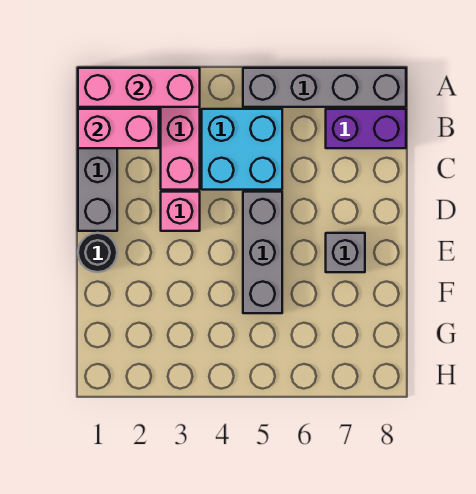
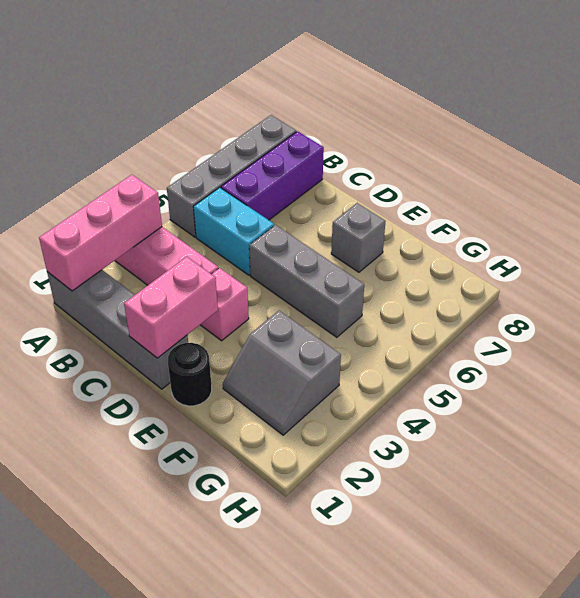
pink brick B1:B2 level 2 -> pink brick D1:D2 level 2
cyan brick B4:C5 level 1 -> cyan brick B5:C5 level 1
purple brick B7:B8 level 1 -> purple brick B6:B8 level 1
none -> grey slope F2:G3 level 1 top 3

